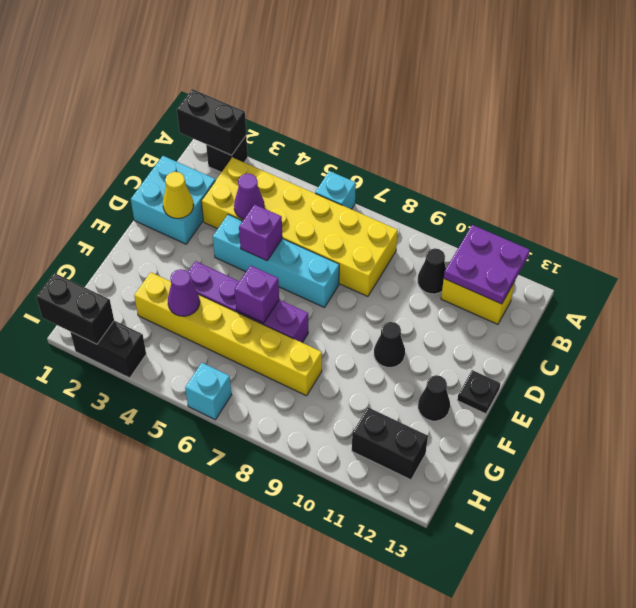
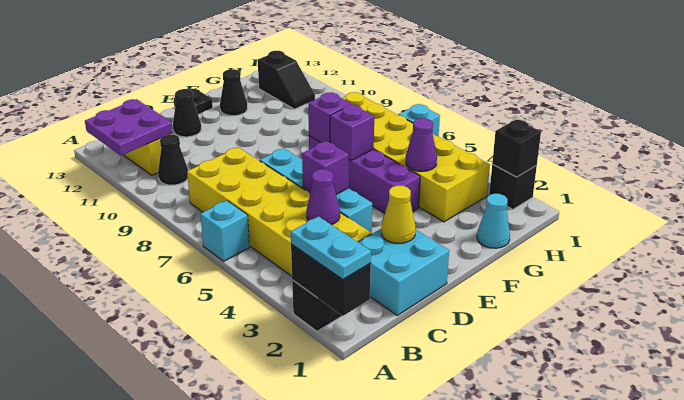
none -> cyan plate A1:A2 level 3
black cone E10 level 1 -> black cone D12 level 1
none -> purple brick F7 level 2
none -> cyan cone G1 level 1
yellow brick G3:G8 level 1 -> yellow brick G3:H8 level 1
black brick H11:H12 level 1 -> black slope H11:H12 level 1 top 12
black brick I1:I2 level 2 -> black brick I2 level 2
black brick I2:I3 level 1 -> black brick I2 level 1

